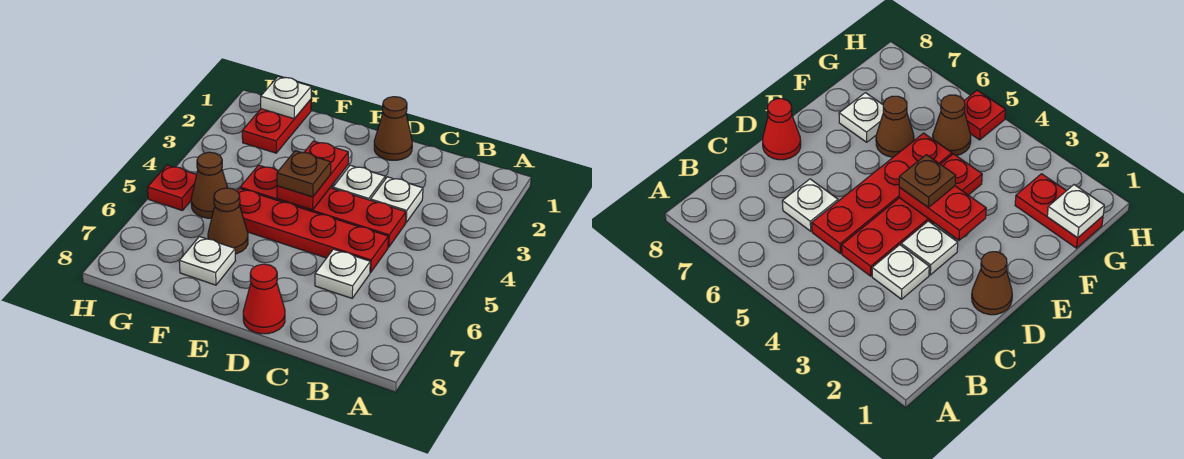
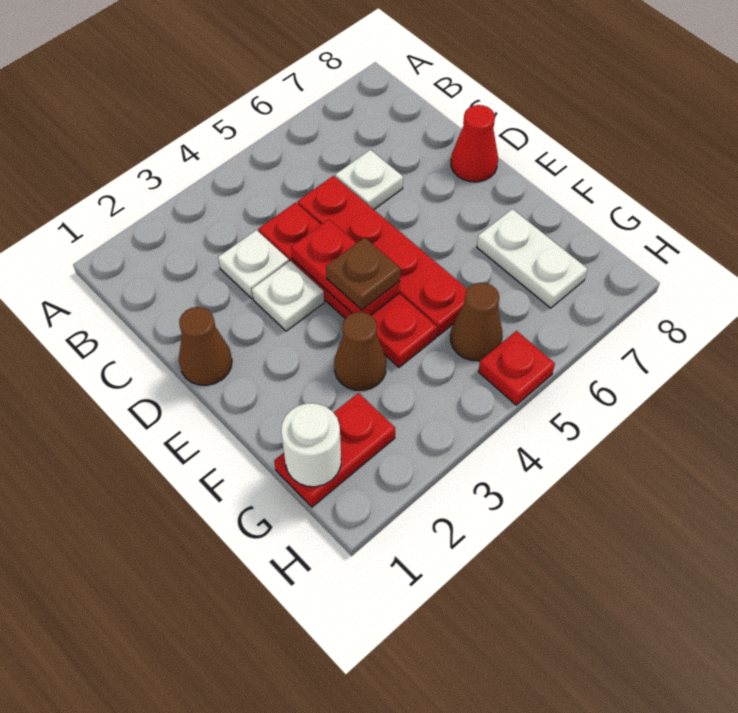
red plate E3:E4 level 2 -> red plate D4:E4 level 2
brown cone F6 level 1 -> brown cone F3 level 1
white plate F7 level 1 -> white plate F7:G7 level 1
white plate G1 level 2 -> white round brick G1 level 2

